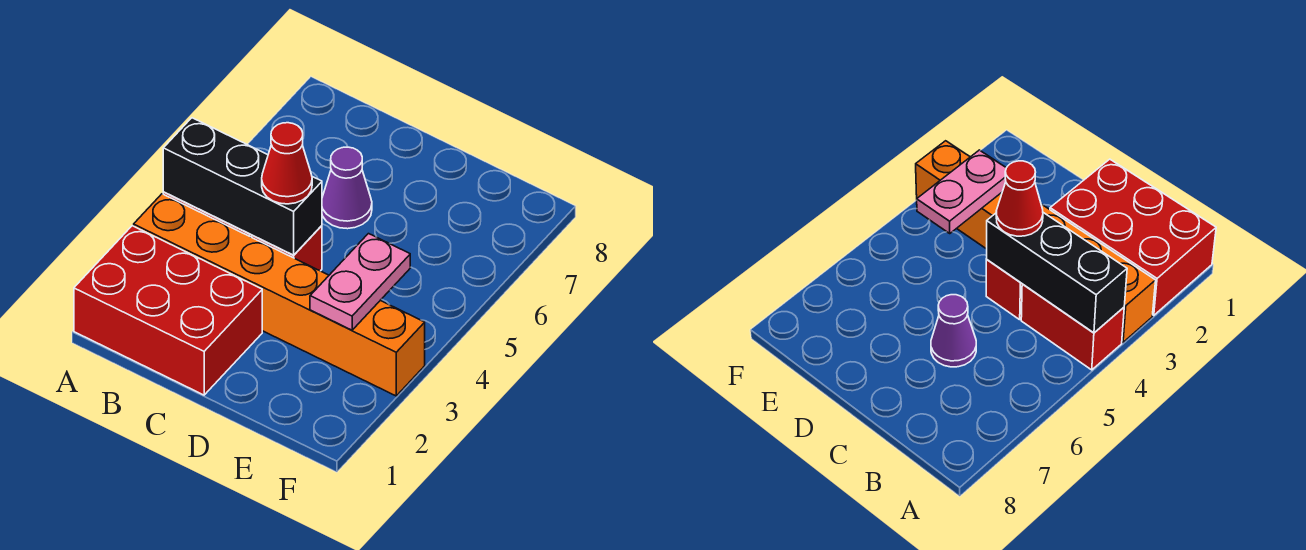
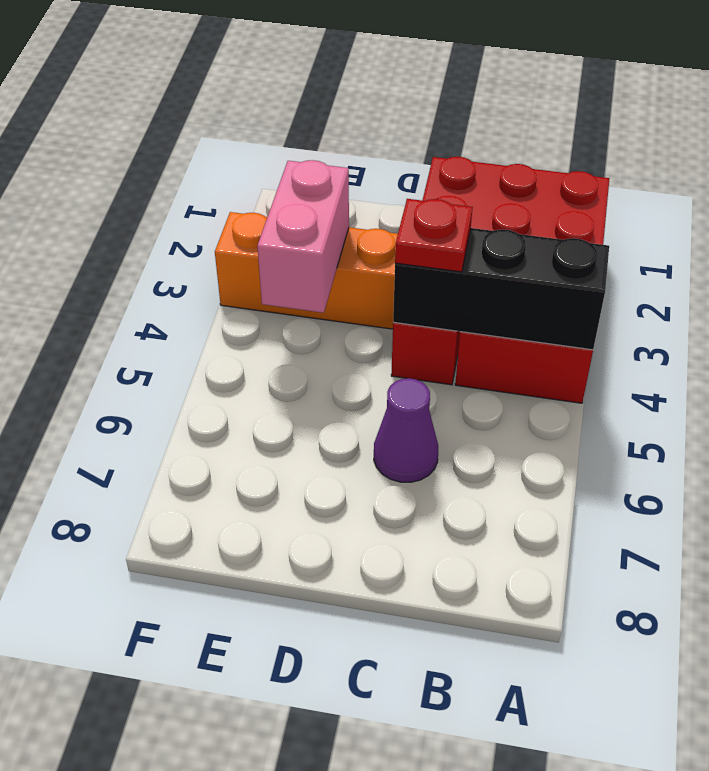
red cone C4 level 3 -> red plate C4 level 3
pink plate E3:E4 level 2 -> pink brick E3:E4 level 2

